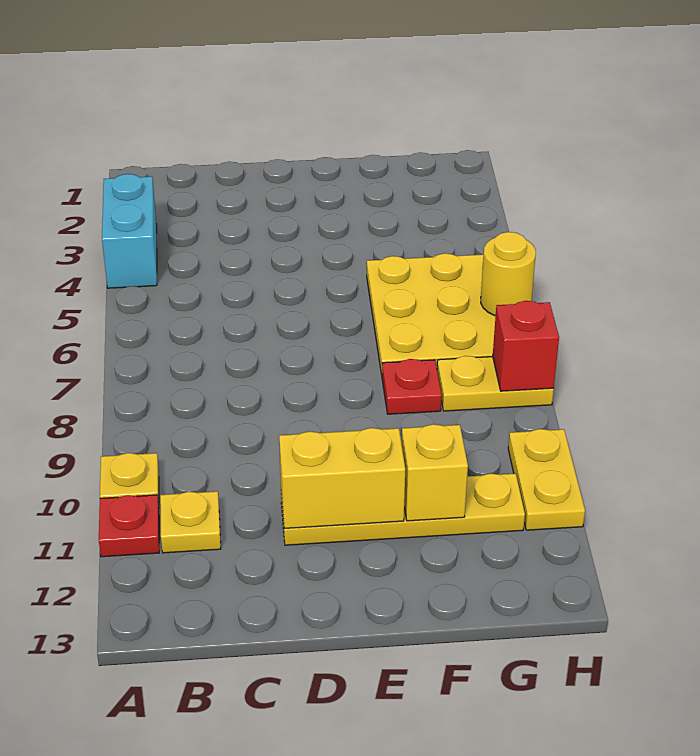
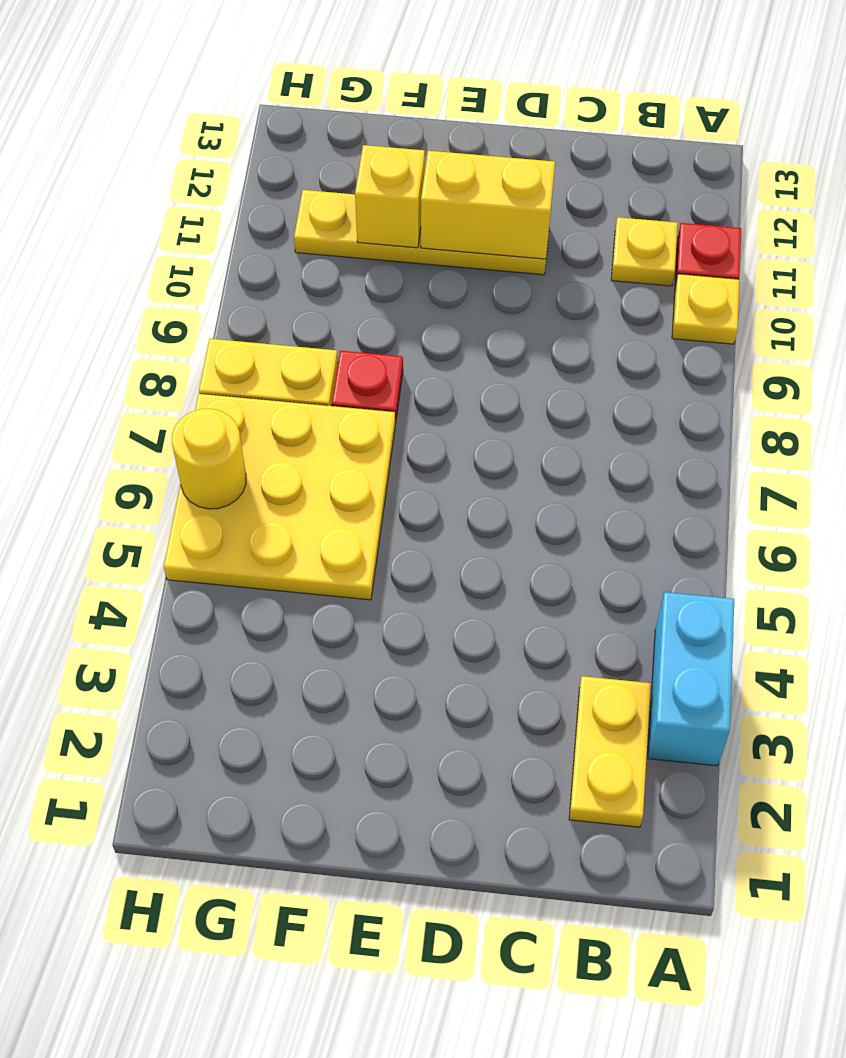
red brick H8 level 2 -> none
yellow plate H10:H11 level 1 -> yellow plate B2:B3 level 1

